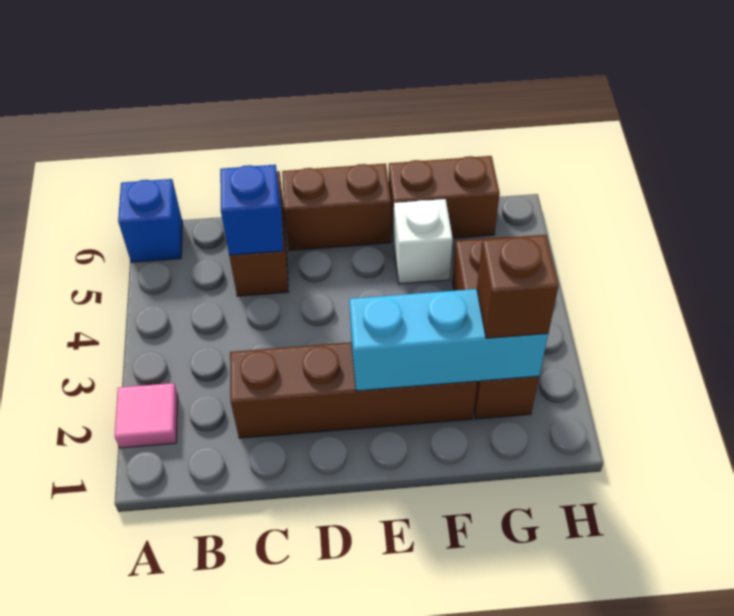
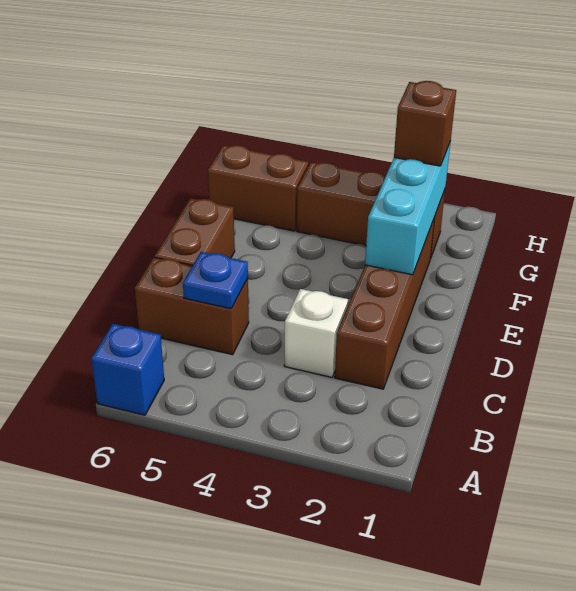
pink tile A2 level 1 -> none
blue brick C5 level 2 -> blue plate C5 level 2
white brick F5 level 1 -> white brick C3 level 1
brown brick F6:G6 level 1 -> brown brick G5:G6 level 1

